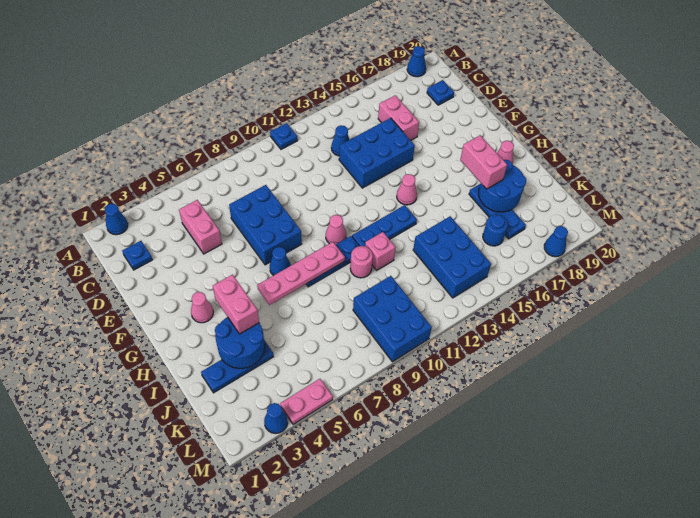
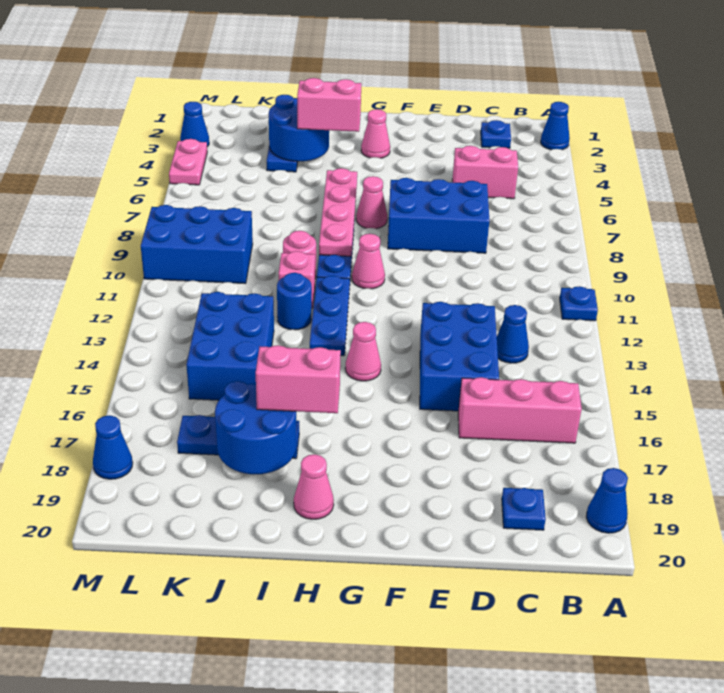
pink brick C16:D16 level 1 -> pink brick B16:D16 level 1
blue cone G7 level 1 -> pink cone G7 level 1
blue brick J13:L14 level 1 -> blue brick J13:K15 level 1
blue round brick K16 level 1 -> blue round brick I12 level 1

